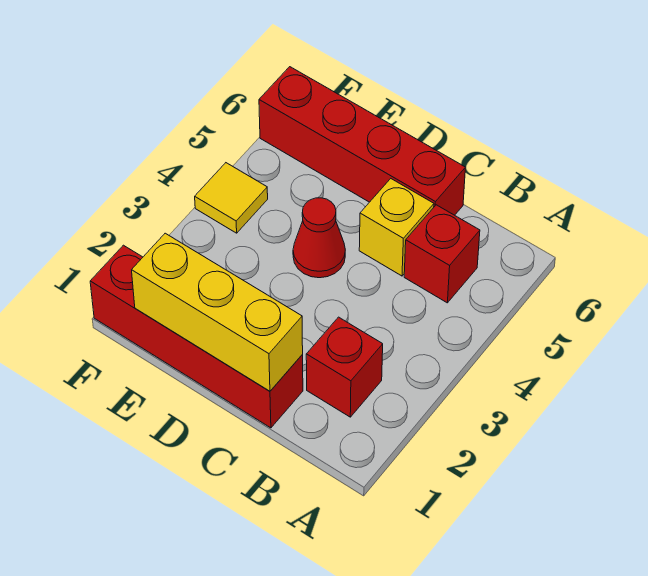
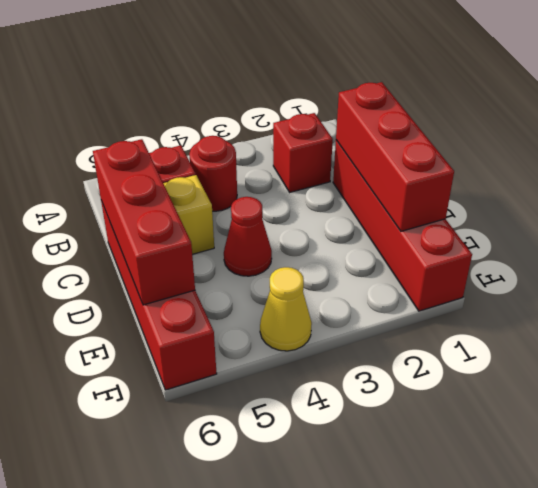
none -> red round brick B4 level 1
yellow brick C1:E1 level 2 -> red brick C1:E1 level 2
none -> red brick C6:E6 level 2
yellow tile F4 level 1 -> yellow cone F4 level 1

